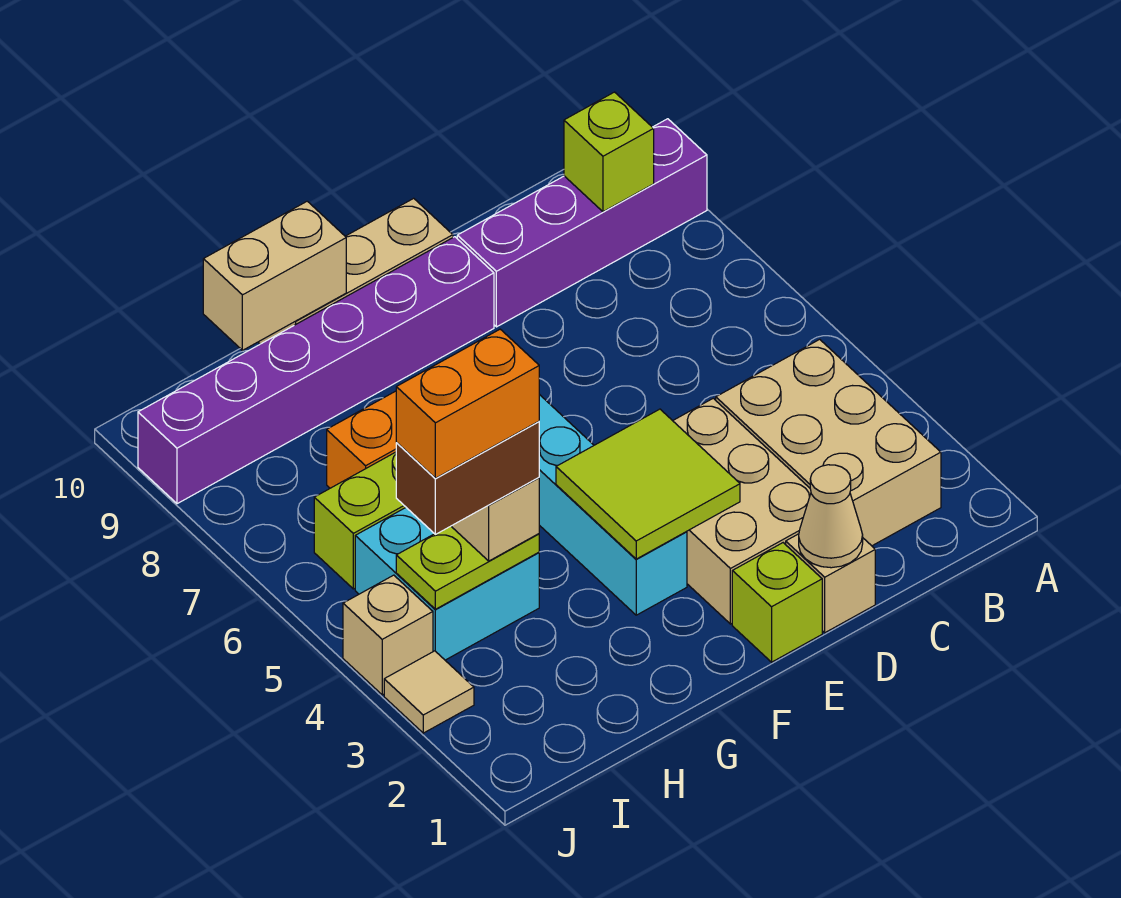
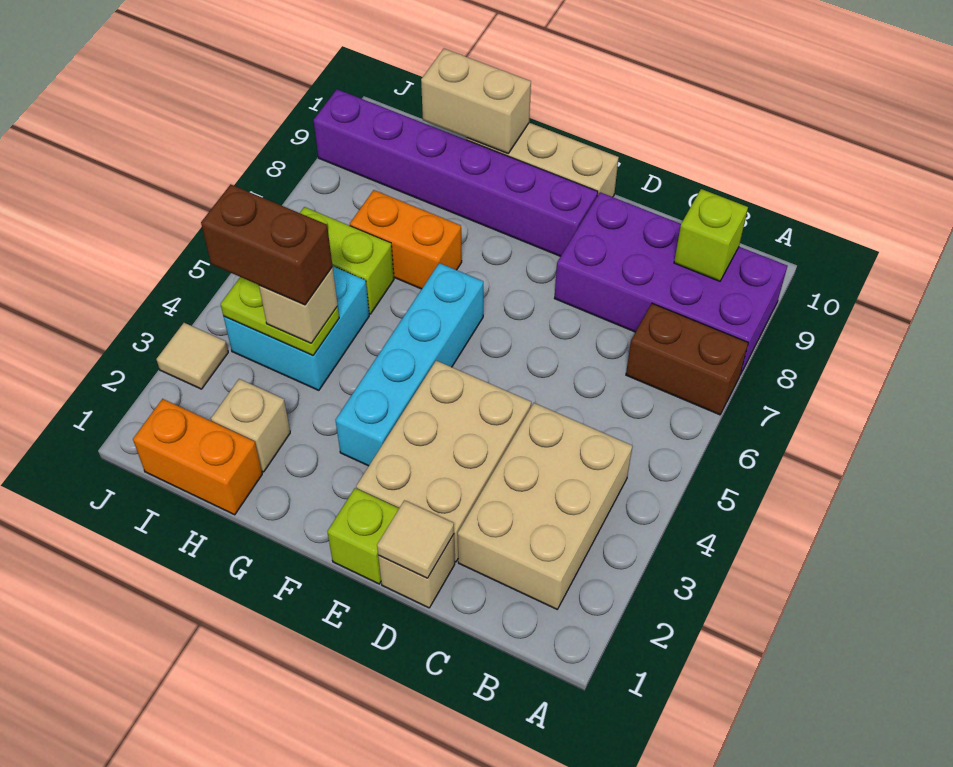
none -> brown brick A7:B7 level 1
purple brick A9:D9 level 1 -> purple brick A8:D9 level 1
tan cone D1 level 2 -> tan tile D1 level 2
lime tile E3:F4 level 2 -> none
orange brick H4:I4 level 5 -> orange brick H1:I1 level 1
tan brick J4 level 1 -> tan brick H2 level 1

